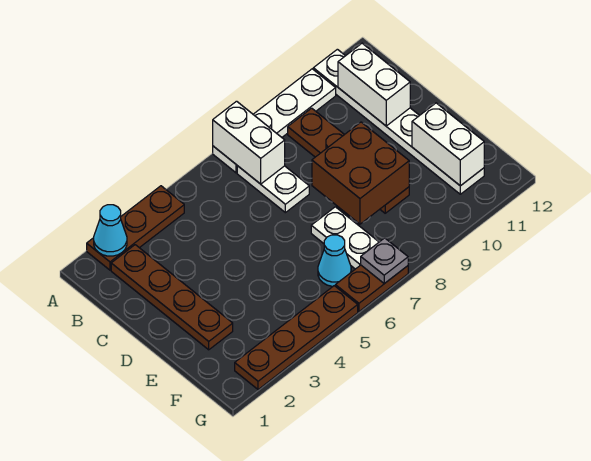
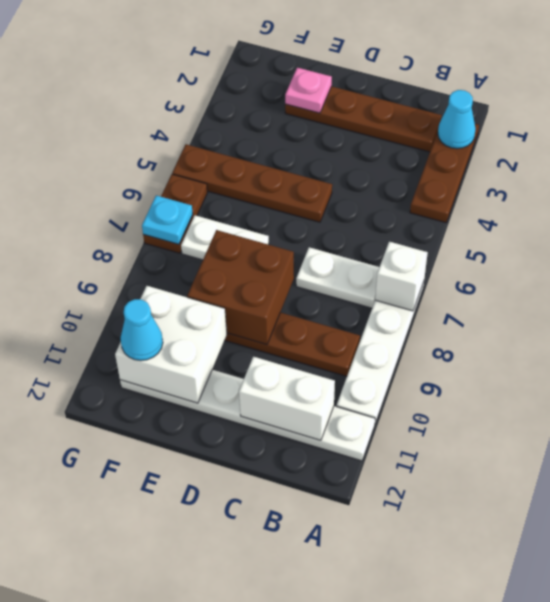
white brick A7:B7 level 2 -> white brick A7 level 2
none -> pink plate E2 level 2
white brick E11:F11 level 2 -> white brick E10:F11 level 2
cyan cone F6 level 1 -> cyan cone F11 level 3
brown plate G2:G5 level 1 -> brown plate D5:G5 level 1
grey plate G7 level 2 -> cyan plate G7 level 2

